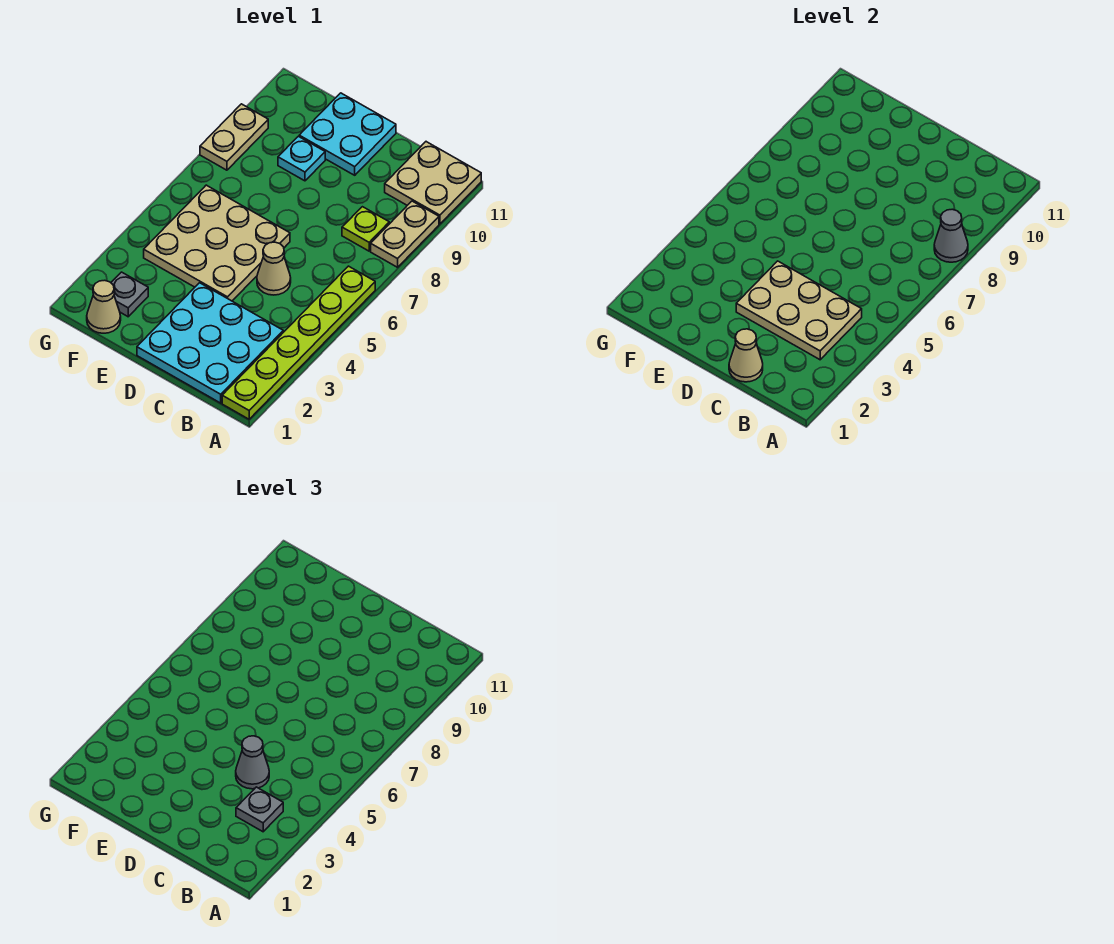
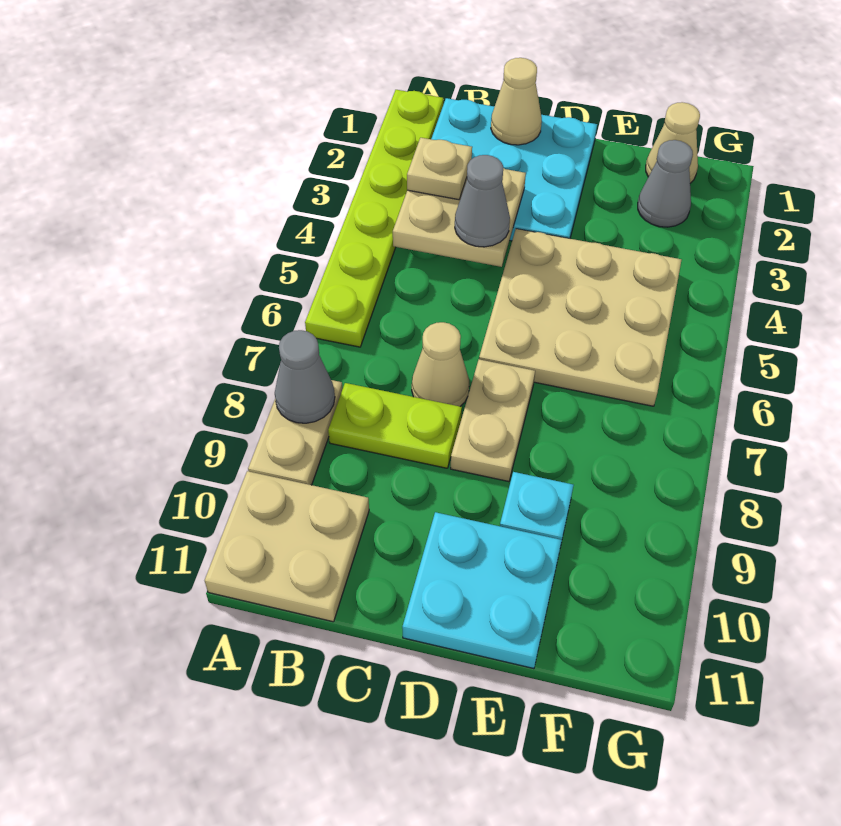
tan plate B3:D4 level 2 -> tan plate B3:C4 level 2
grey plate B3 level 3 -> tan plate B3 level 3
lime plate B8 level 1 -> lime plate B8:C8 level 1
tan cone C5 level 1 -> tan cone C7 level 1
grey plate F2 level 1 -> grey cone F2 level 1
tan plate G8:G9 level 1 -> tan plate D7:D8 level 1

